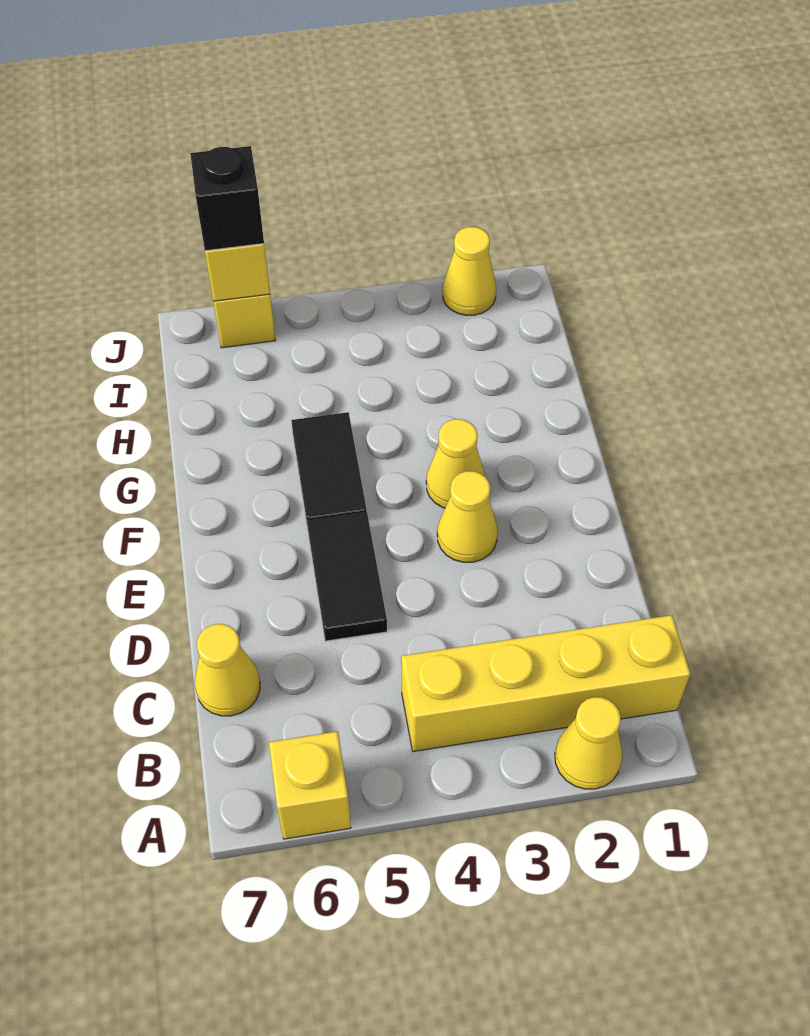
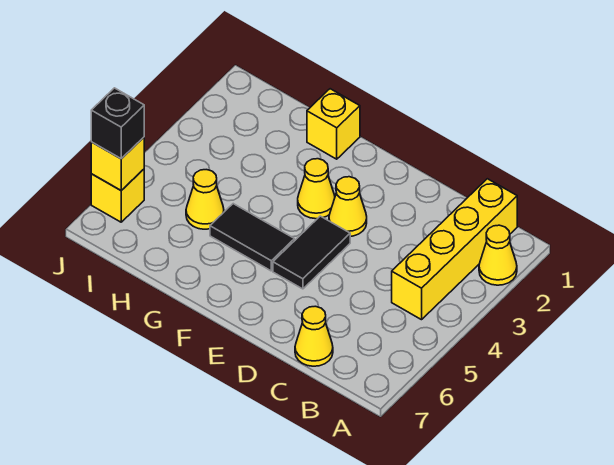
yellow brick A6 level 1 -> yellow brick G1 level 1
black tile D5:E5 level 1 -> black tile E4:E5 level 1
yellow cone J2 level 1 -> yellow cone H5 level 1

